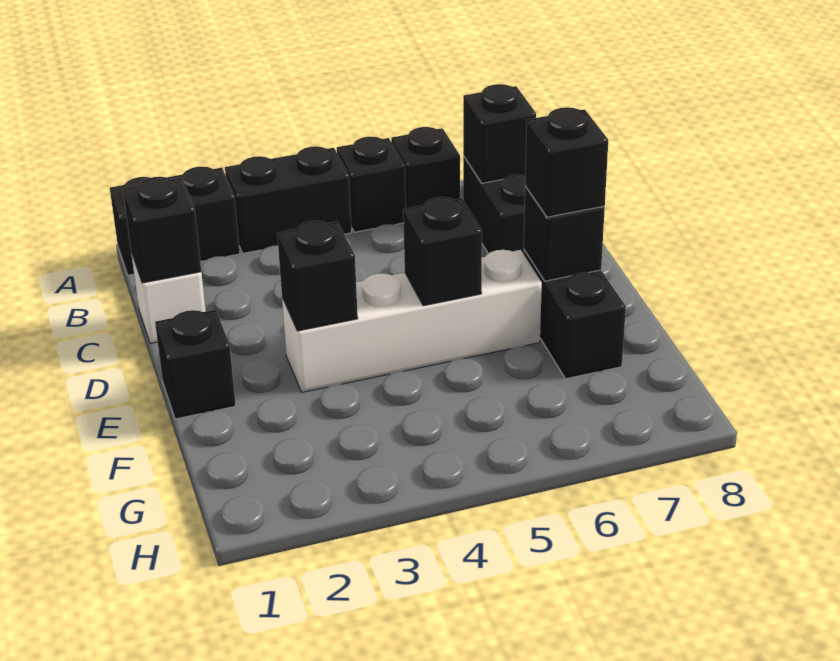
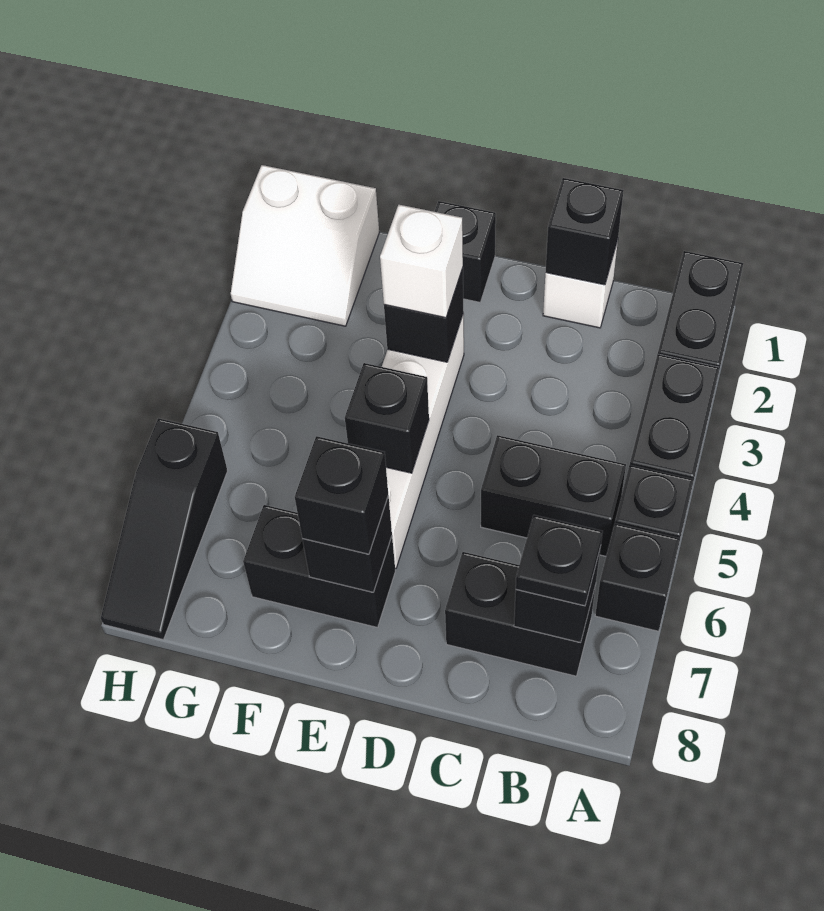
none -> black brick B5:C5 level 1
none -> black plate B7 level 3
none -> white brick E3 level 3
none -> white slope G1:H2 level 1 top 1
none -> black slope H6:H8 level 1 top 6

